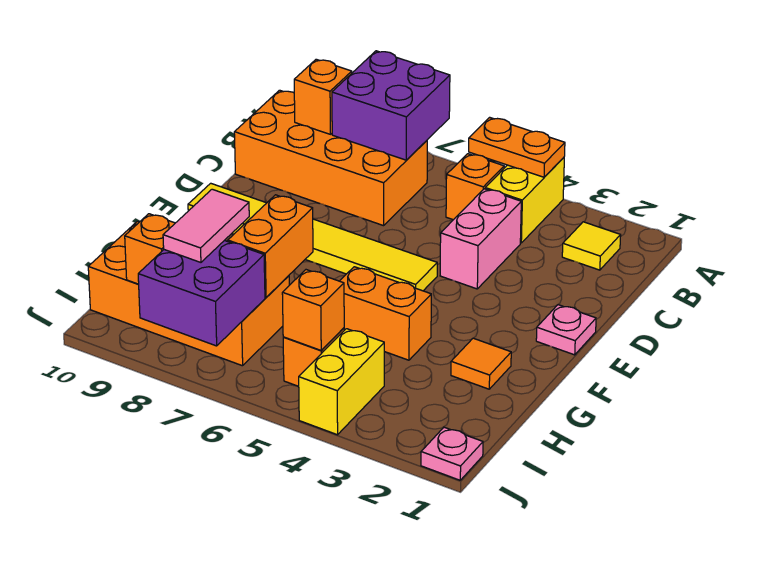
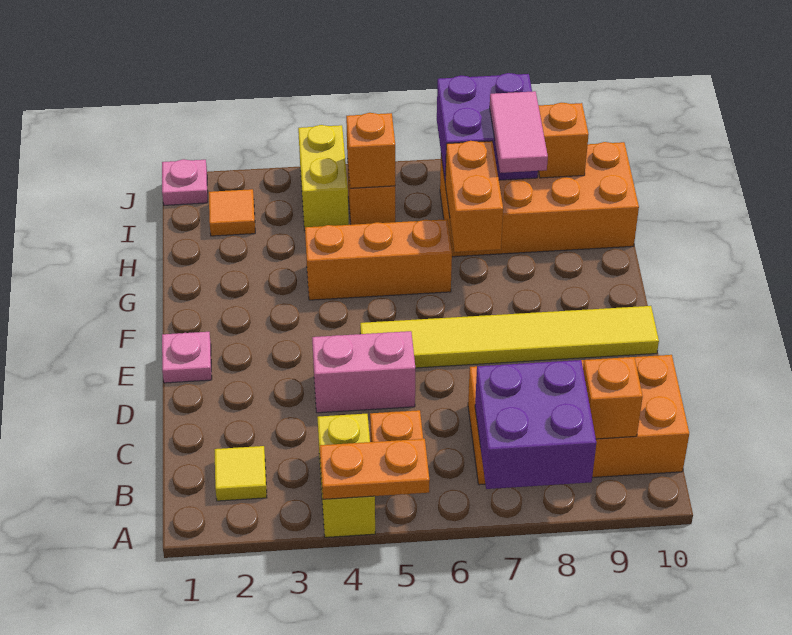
pink brick C4:D4 level 1 -> pink brick D4:D5 level 1
orange tile G2 level 1 -> orange tile I2 level 1
orange brick G4:G5 level 1 -> orange brick G4:G6 level 1

